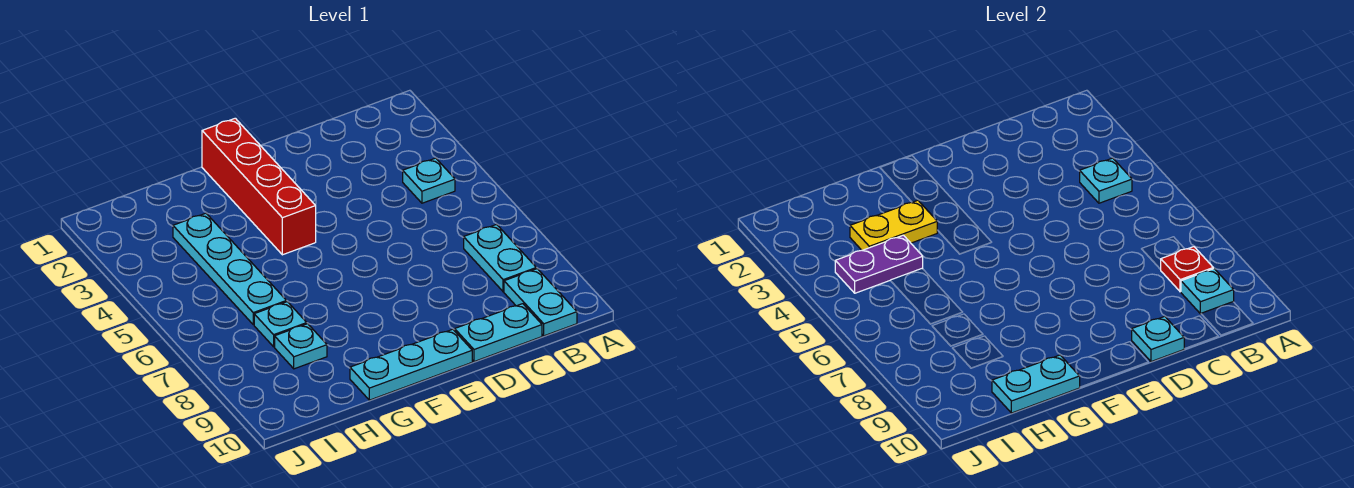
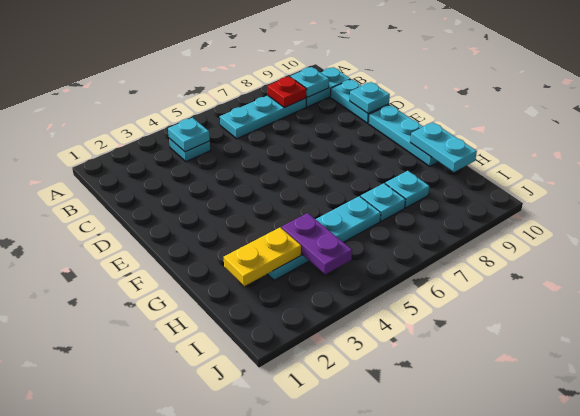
cyan plate B7:B8 level 1 -> cyan plate B6:B8 level 1
red brick F1:F4 level 1 -> none
yellow plate G3:H3 level 2 -> yellow plate H2:H3 level 2

